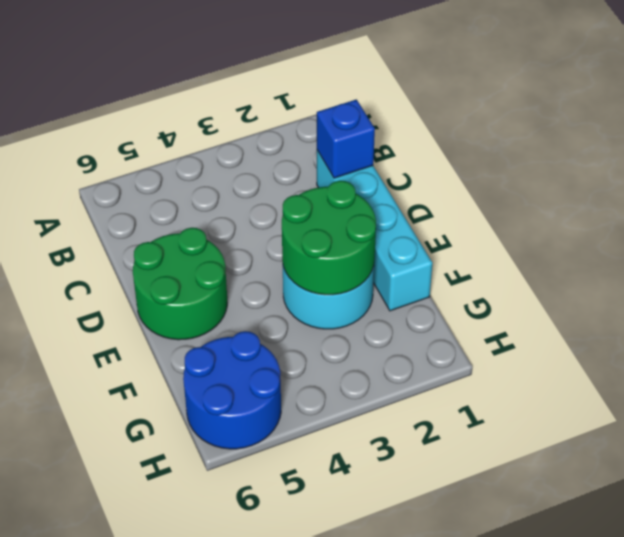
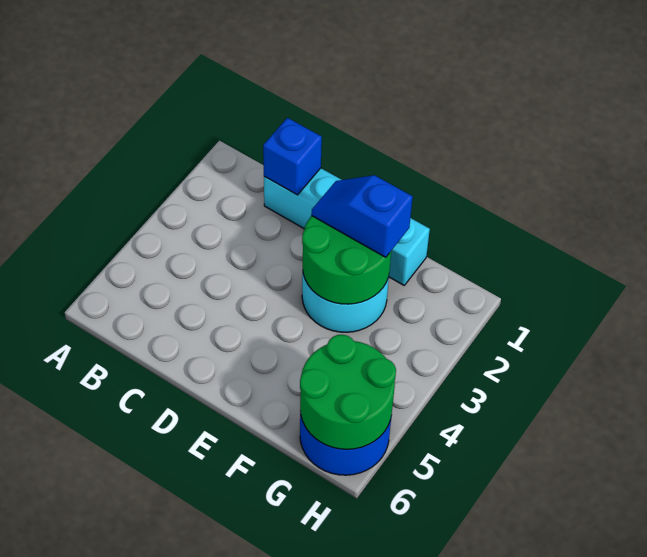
green round brick D5:E6 level 1 -> green round brick G5:H6 level 2
none -> blue slope E2:F2 level 3 top F

